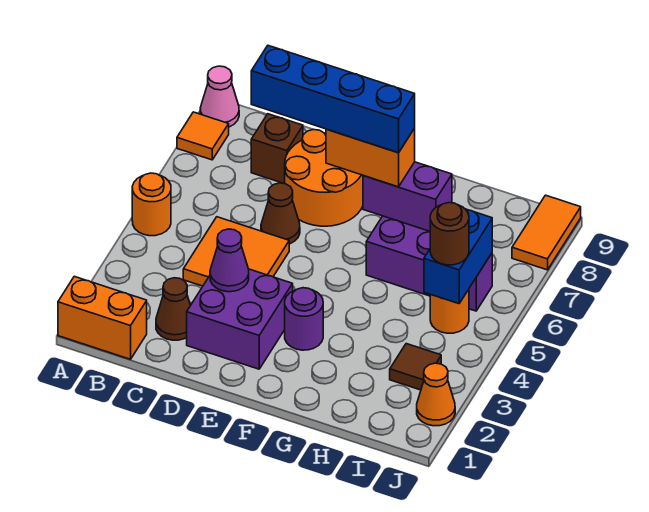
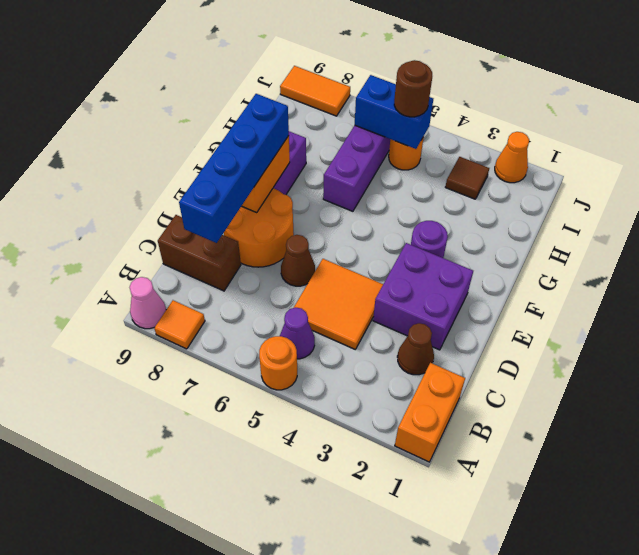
brown brick C8 level 1 -> brown brick C8:C9 level 1
purple cone D3 level 2 -> purple cone B5 level 1

